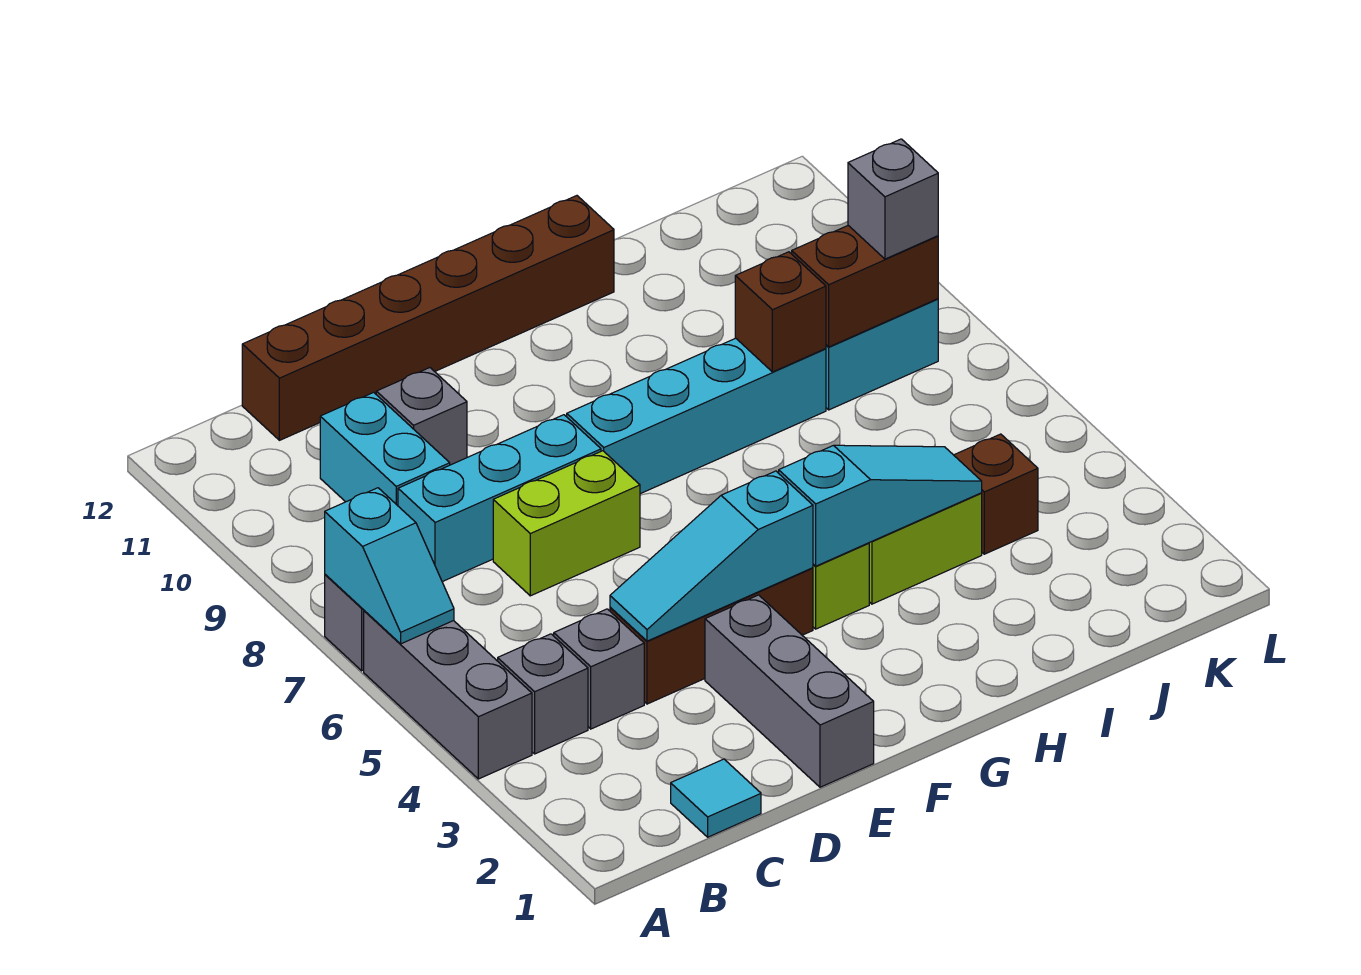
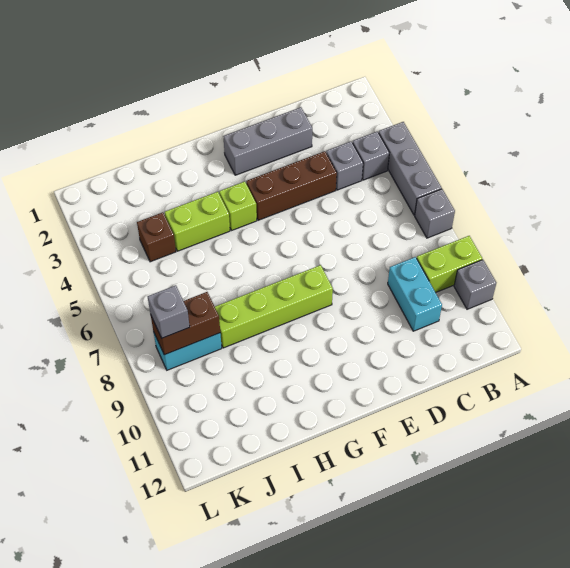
cyan slope A6:A7 level 2 top 7 -> none
cyan tile C1 level 1 -> none
cyan brick C8:E8 level 1 -> none
brown brick C12:H12 level 1 -> none
cyan slope D4:F4 level 2 top F -> none
lime brick D7:E7 level 1 -> lime brick A9:B9 level 1
grey brick D10 level 1 -> grey brick A10 level 1
grey brick E1:E3 level 1 -> grey brick D2:F2 level 1
cyan brick F8:I8 level 1 -> lime brick F8:I8 level 1
cyan slope G4:I4 level 2 top G -> none
brown brick I8 level 2 -> none

